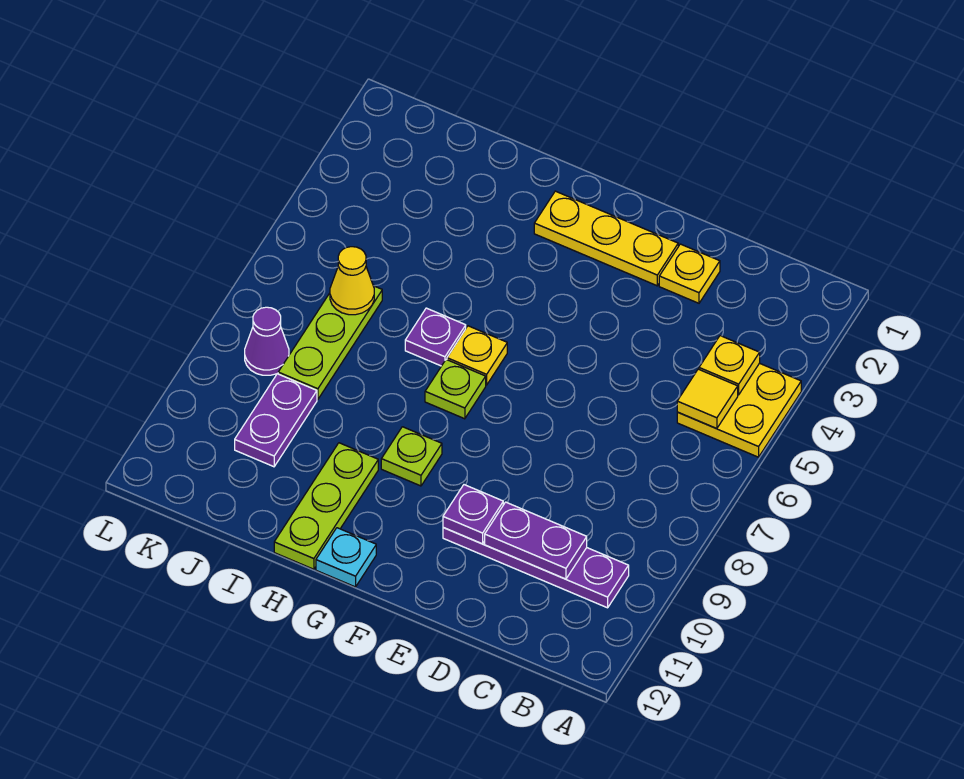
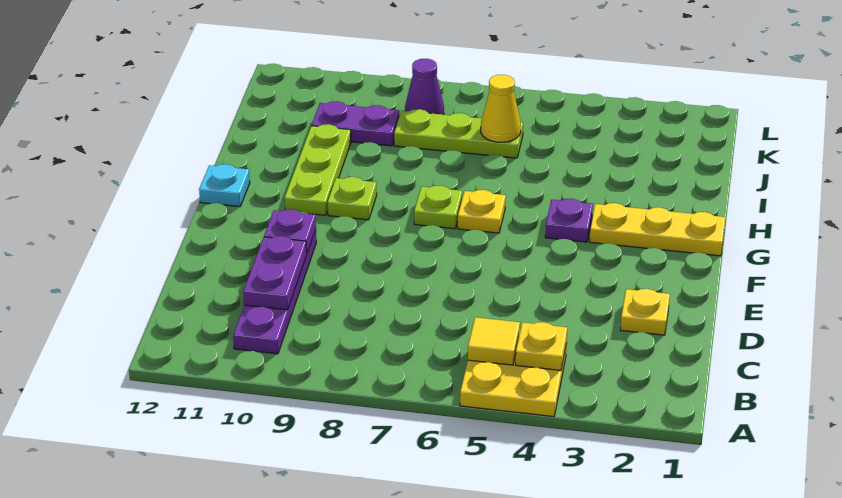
yellow plate E2:G2 level 1 -> yellow plate G1:G3 level 1
purple plate H6 level 1 -> purple plate G4 level 1
lime plate H10:H12 level 1 -> lime plate G10:I10 level 1

